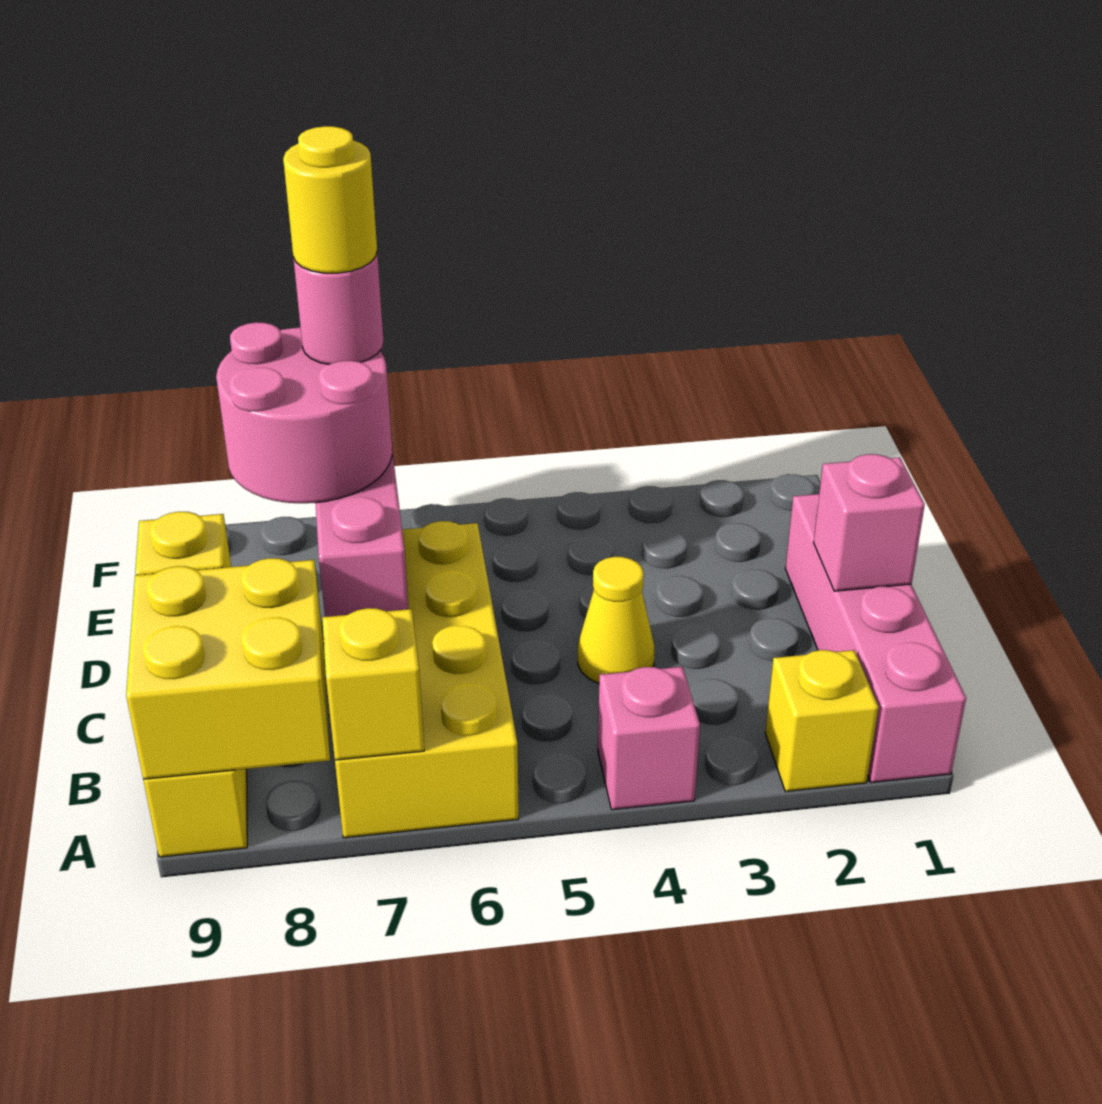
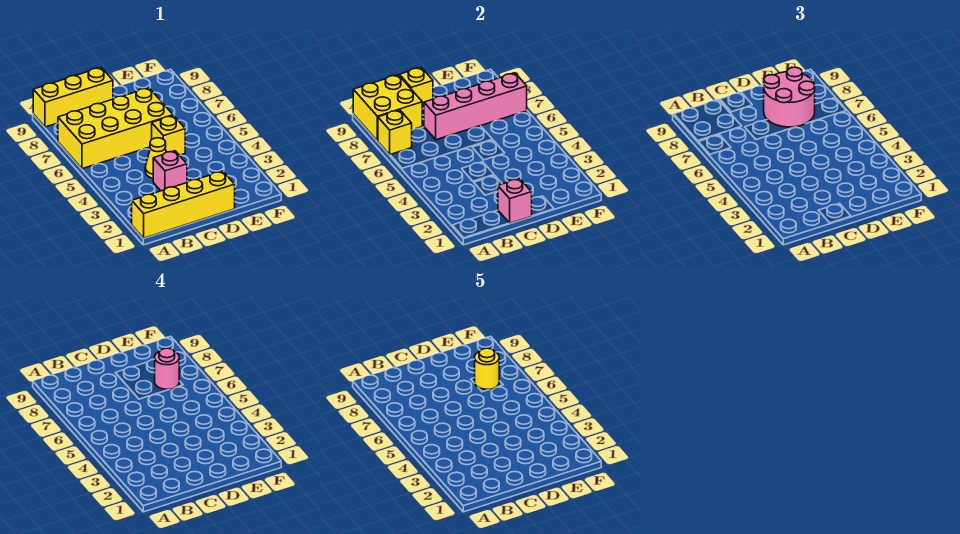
pink brick A1:D1 level 1 -> yellow brick A1:D1 level 1
yellow brick A2 level 1 -> yellow brick D5 level 1
pink brick A4 level 1 -> pink brick C3 level 1

